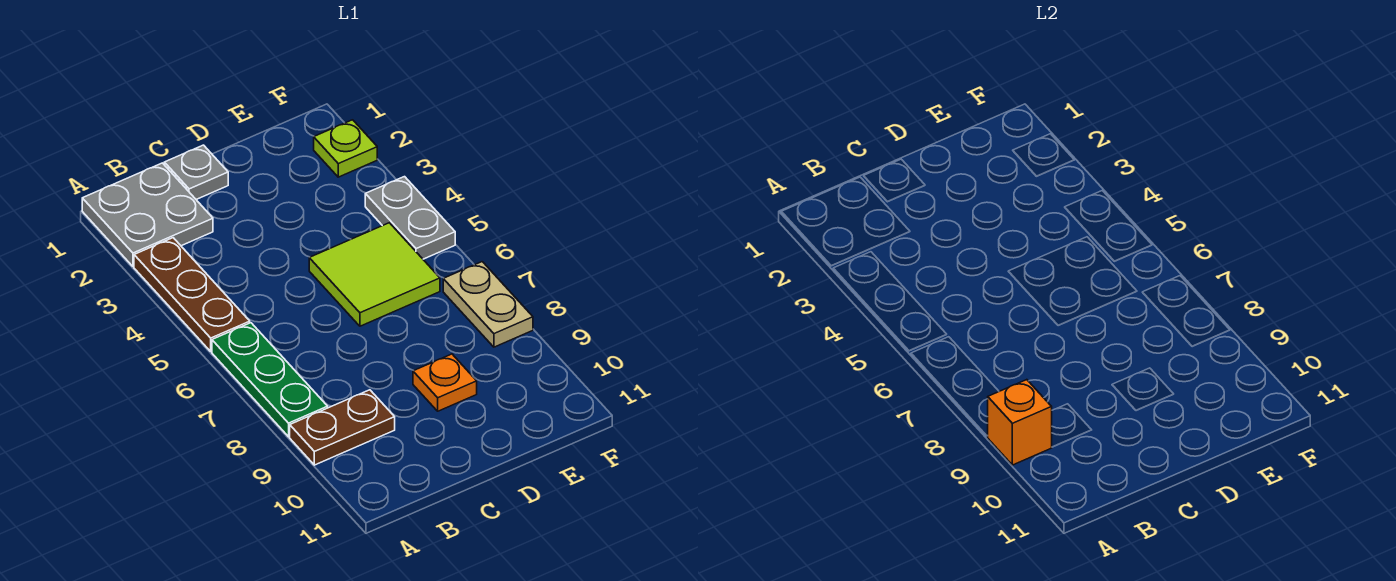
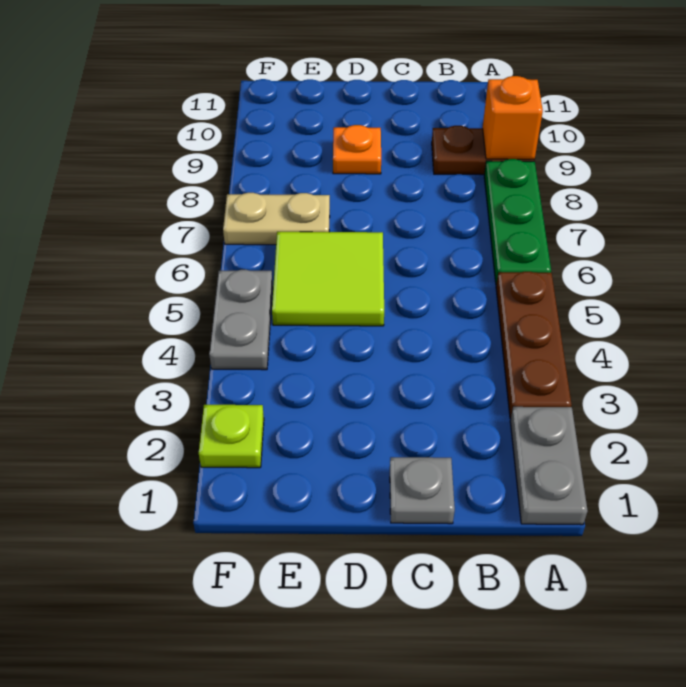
grey plate A1:B2 level 1 -> grey plate A1:A2 level 1
tan plate F7:F8 level 1 -> tan plate E7:F7 level 1

